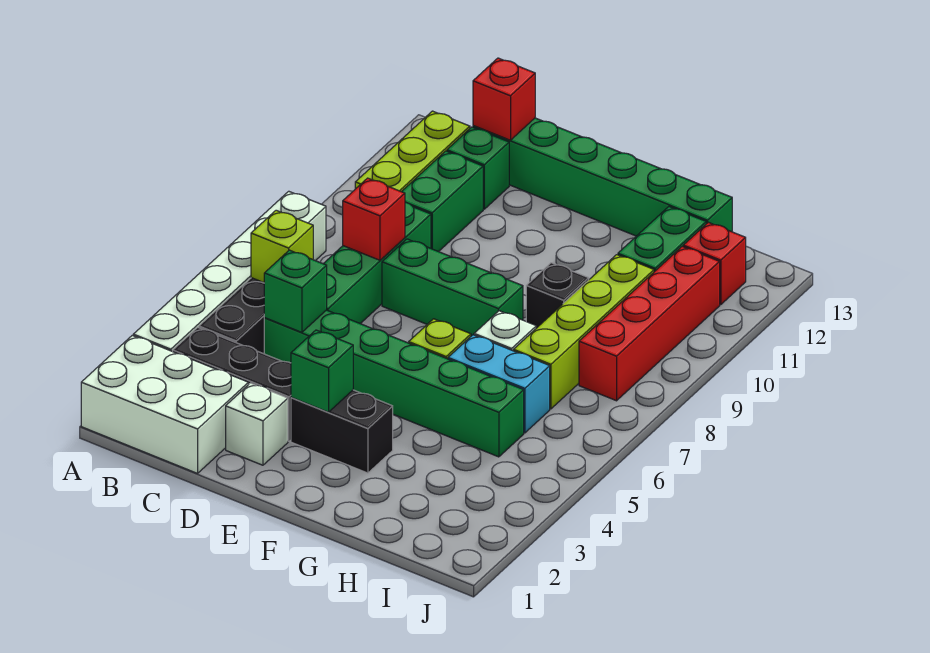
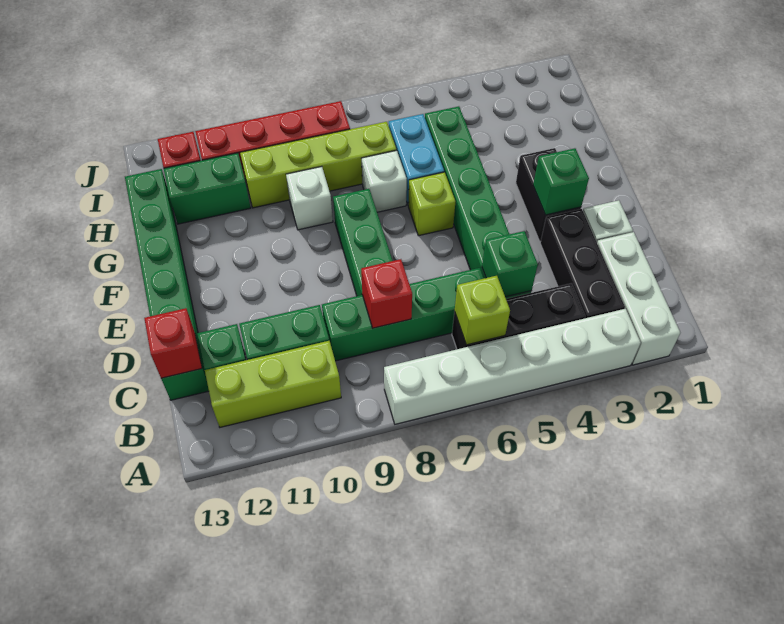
white brick A1:C2 level 1 -> white brick A2:C2 level 1
black brick G9 level 1 -> white brick G9 level 1

